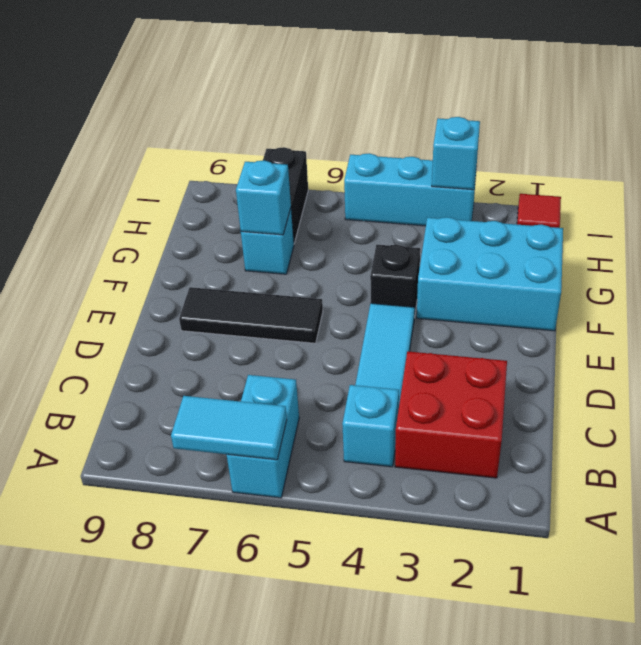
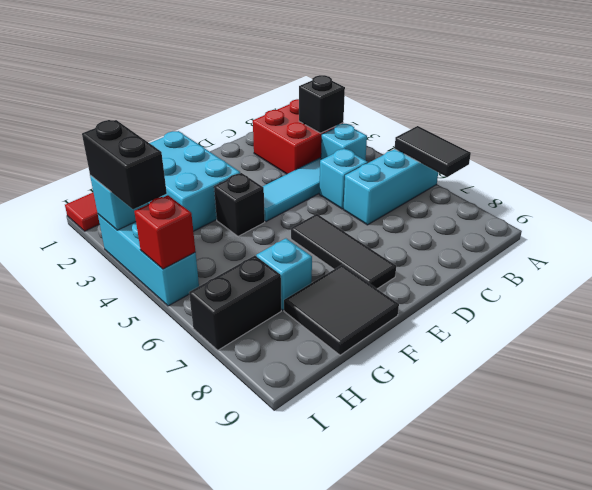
cyan brick A6:B6 level 1 -> cyan brick A6:C6 level 1
cyan tile A6:A7 level 2 -> black tile A6:A7 level 2
none -> black brick B3 level 2
none -> black tile F8:G9 level 1
cyan brick G7 level 2 -> cyan brick C5 level 1
none -> black brick I3:I4 level 3
none -> red brick I5 level 2

